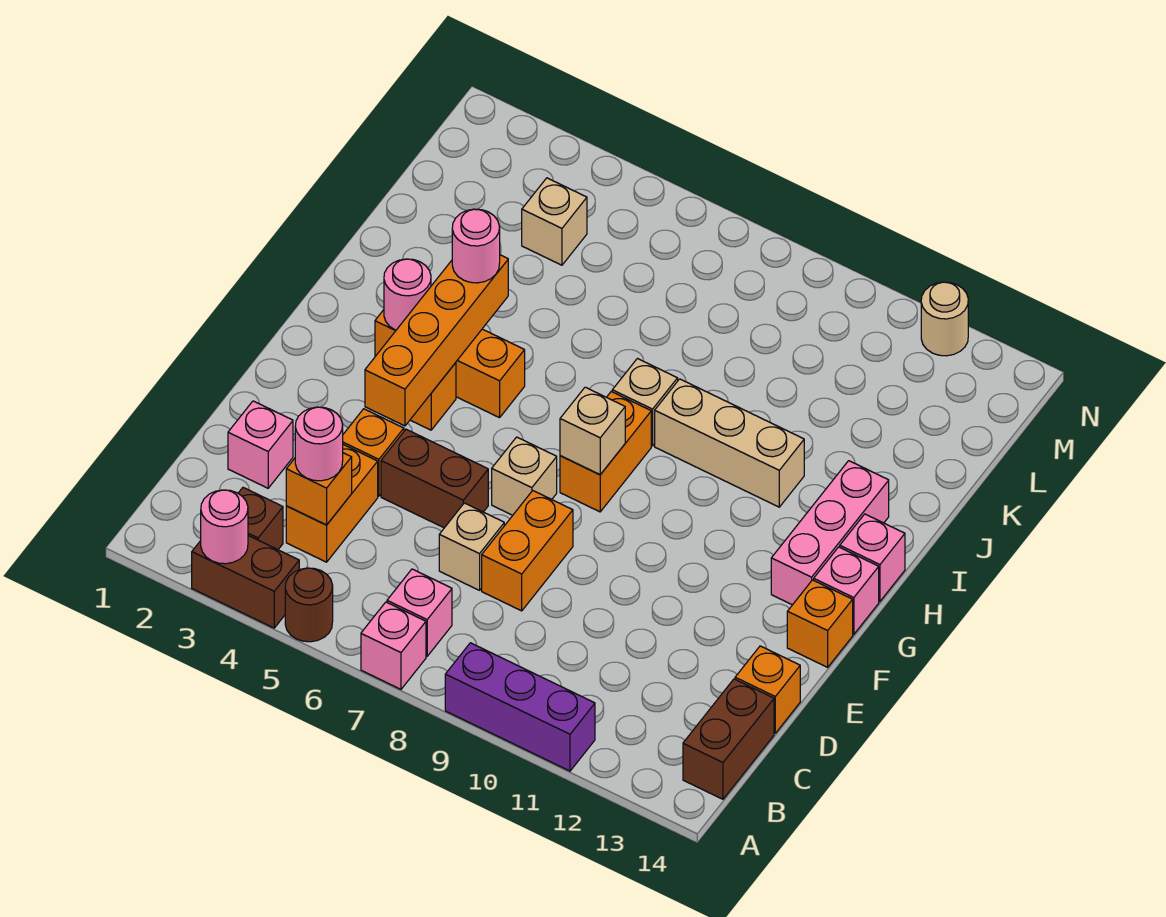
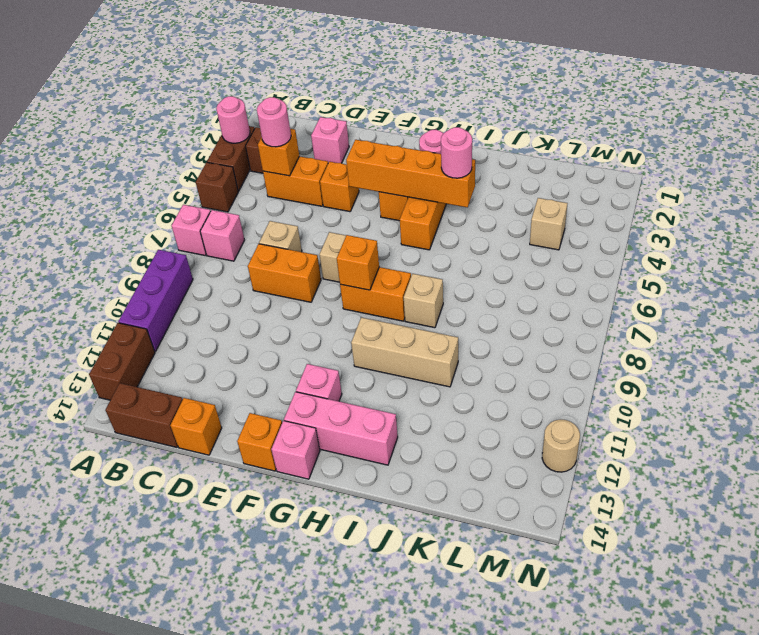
brown round brick A5 level 1 -> brown brick A5 level 1
brown brick E5:E6 level 1 -> brown brick A12:A13 level 1
tan brick G8 level 2 -> orange brick G8 level 2
pink brick H14 level 1 -> pink brick G12 level 1
tan brick I9:I11 level 1 -> tan brick H10:J10 level 1

